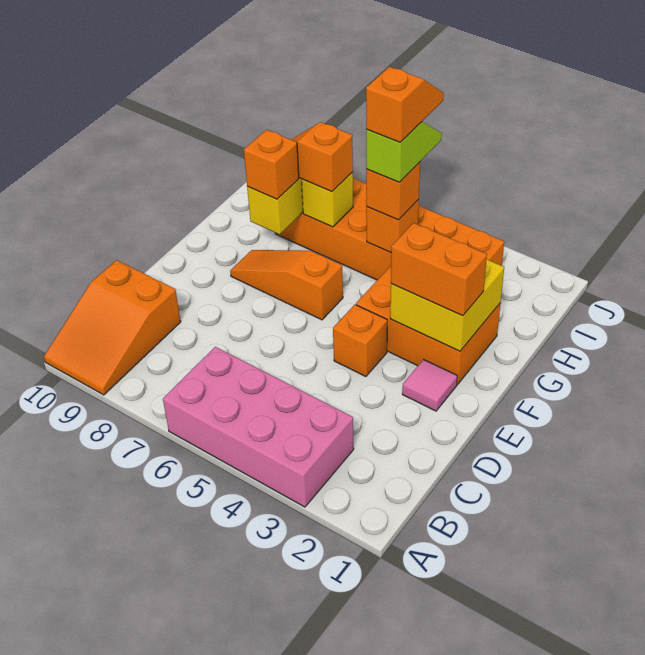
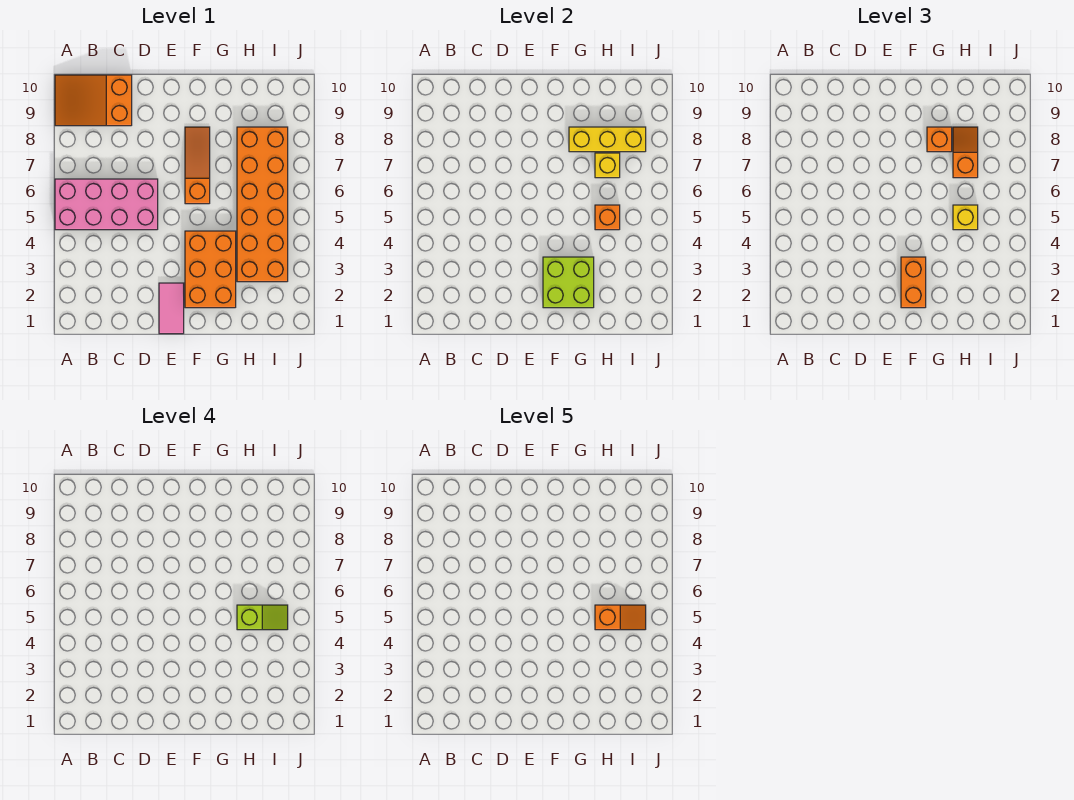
pink brick A3:B6 level 1 -> pink brick A5:D6 level 1
pink tile E2 level 1 -> pink tile E1:E2 level 1
orange brick E4 level 1 -> none
yellow brick F2:G3 level 2 -> lime brick F2:G3 level 2
orange brick H5 level 3 -> yellow brick H5 level 3

